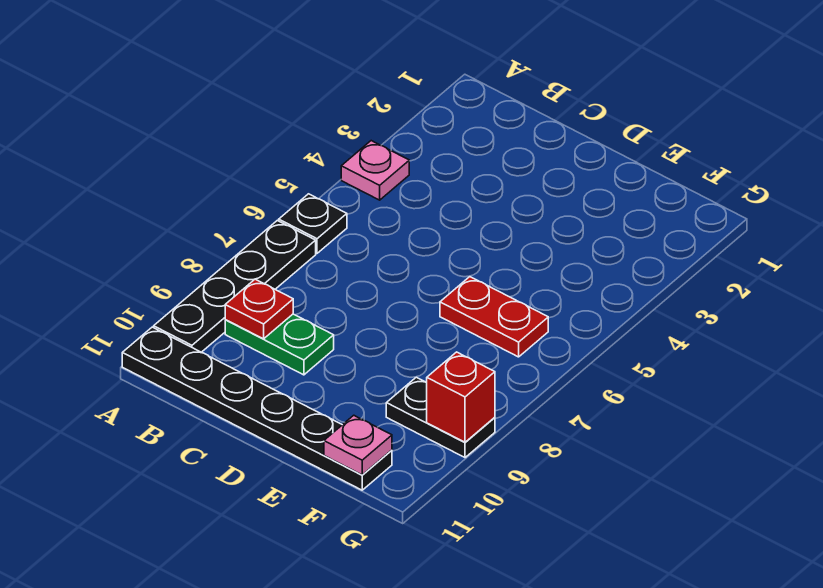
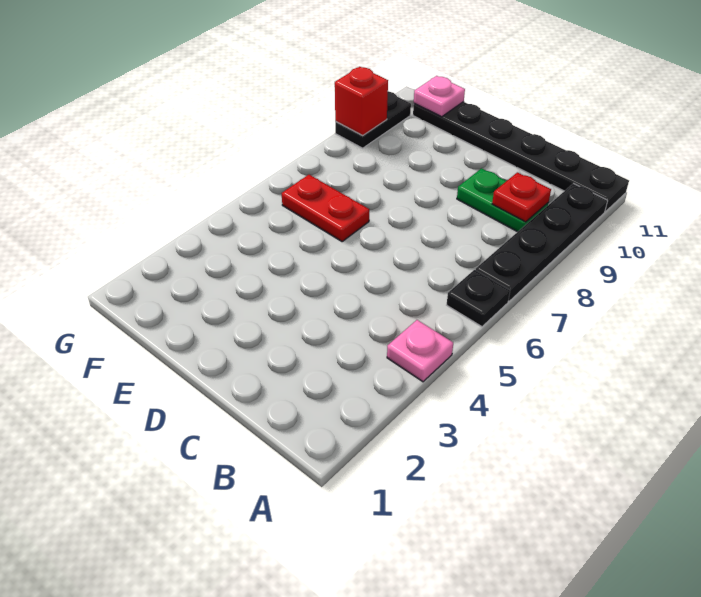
black plate F9:G9 level 1 -> black plate G9:G10 level 1

